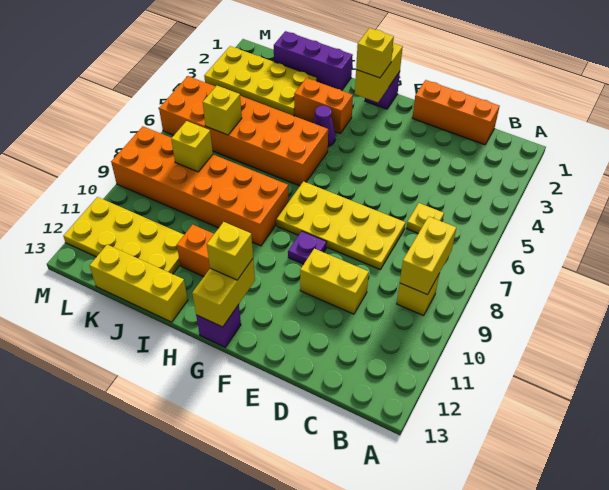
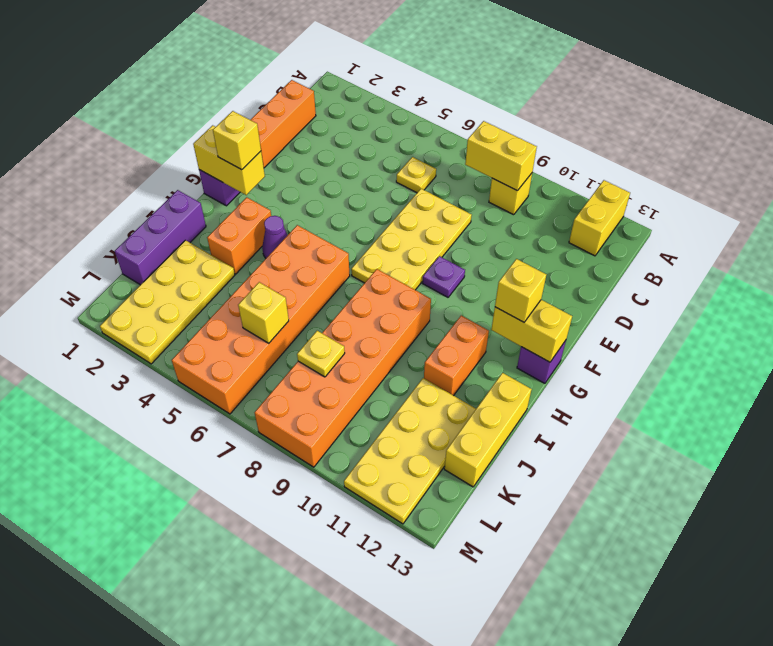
yellow brick D10:E10 level 1 -> yellow brick A12:B12 level 1
yellow brick K8 level 2 -> yellow plate K8 level 2

